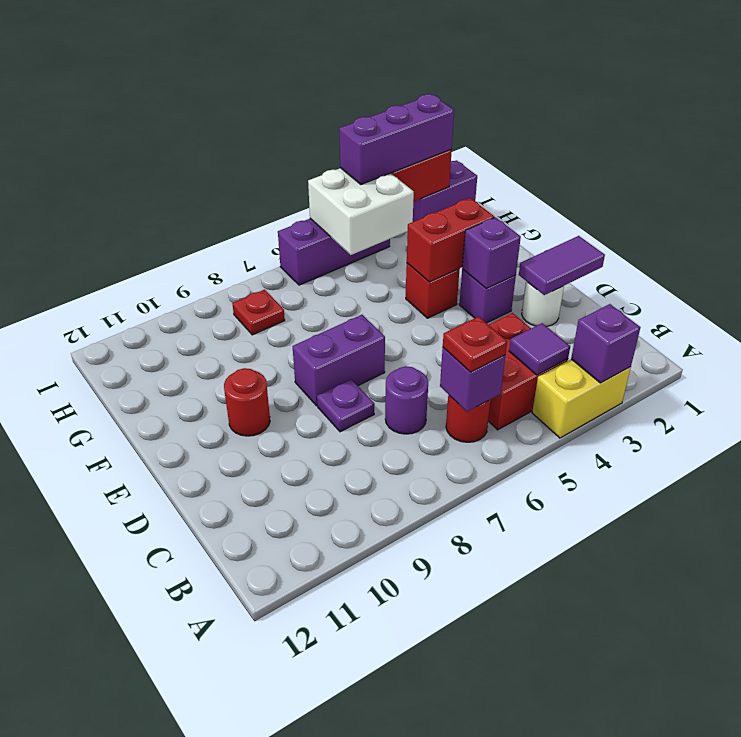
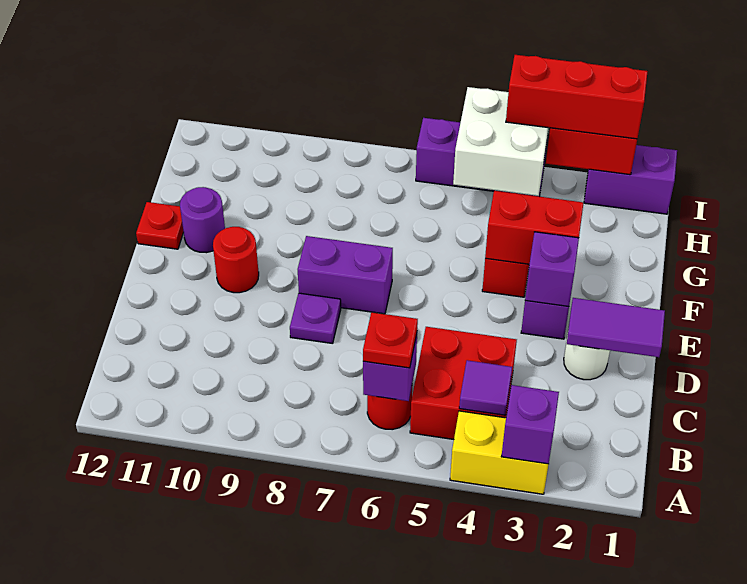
purple round brick C7 level 1 -> purple round brick F11 level 1
red plate H8 level 1 -> red plate F12 level 1
purple brick I2:I4 level 3 -> red brick I2:I4 level 3

